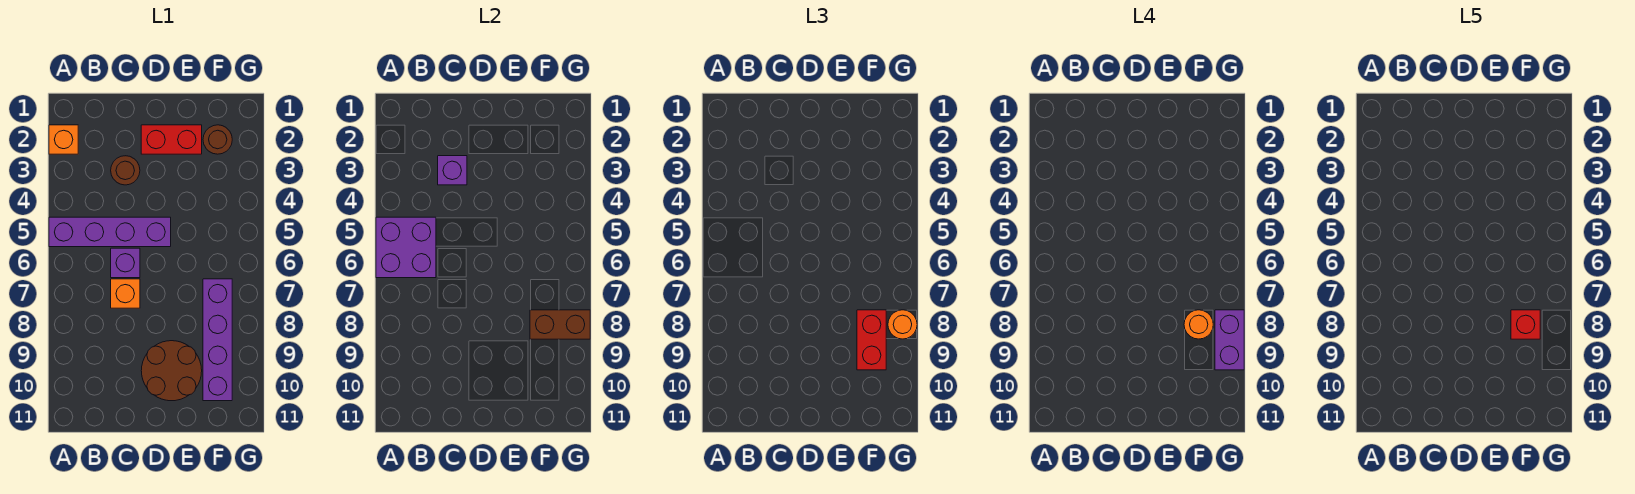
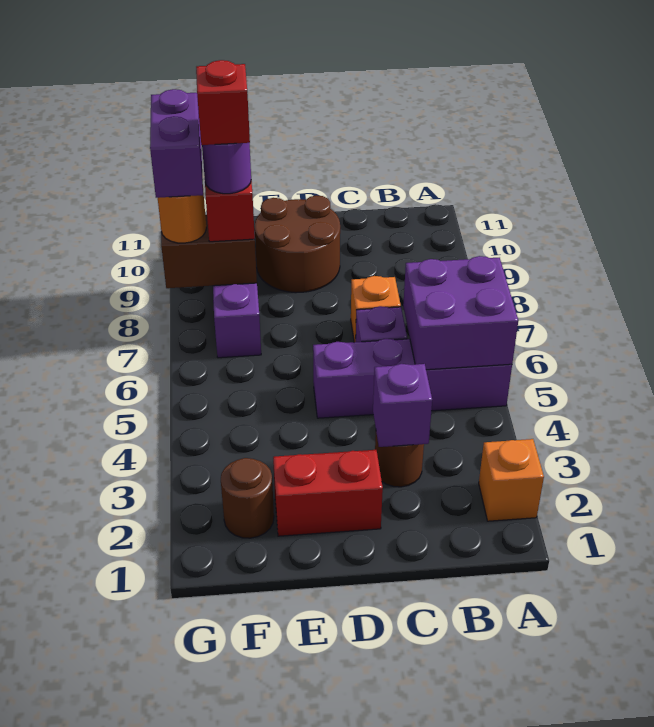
orange round brick F8 level 4 -> purple round brick F8 level 4

